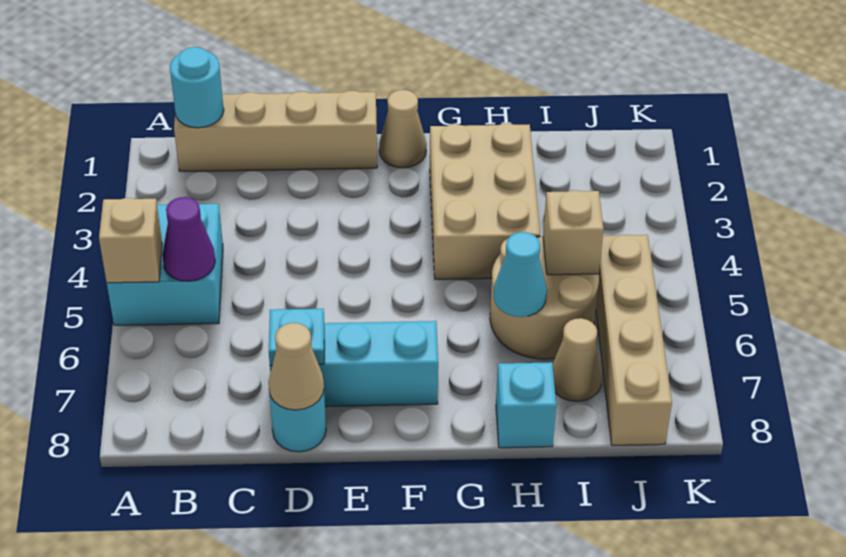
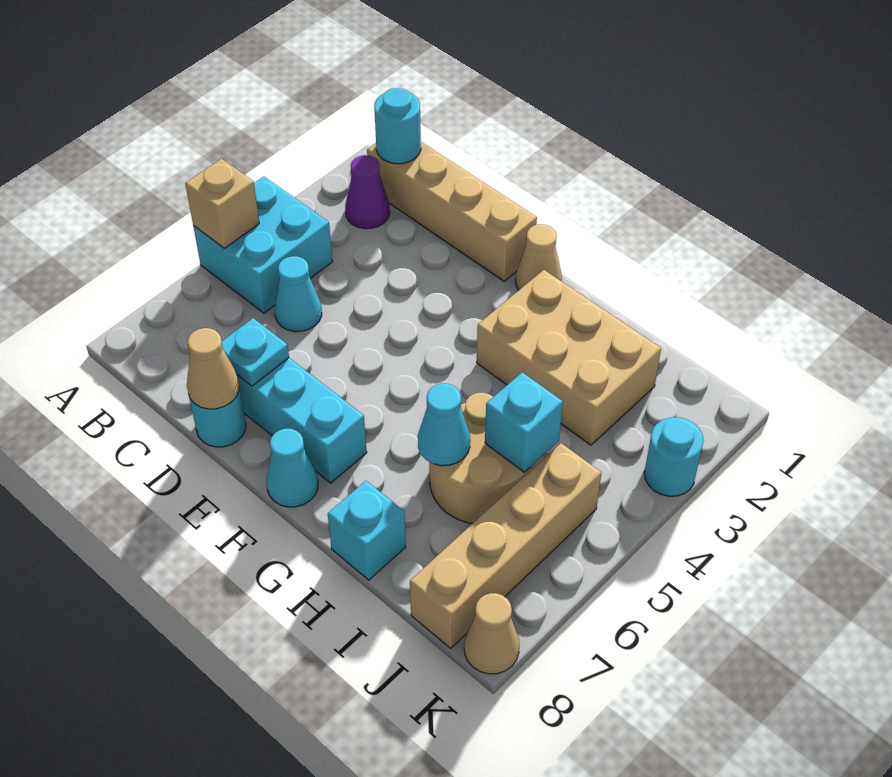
purple cone B5 level 2 -> purple cone B2 level 1
none -> cyan cone C5 level 1
none -> cyan cone F8 level 1
tan brick G2:H4 level 1 -> tan brick G2:I3 level 1
tan brick I5 level 2 -> cyan brick I5 level 2
tan cone I7 level 1 -> tan cone K8 level 1
none -> cyan round brick K3 level 1

